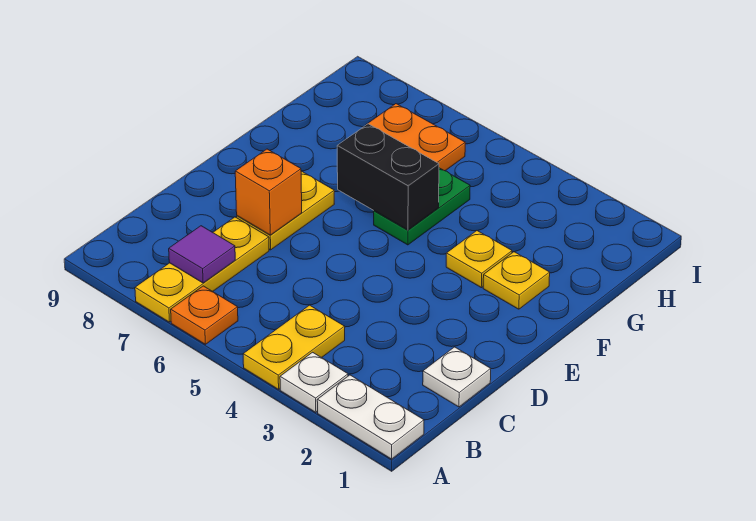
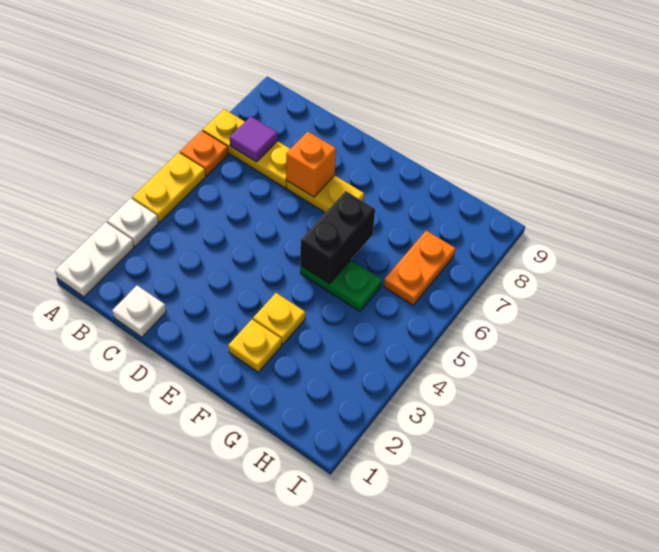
yellow plate A4:B4 level 1 -> yellow plate A4:A5 level 1

